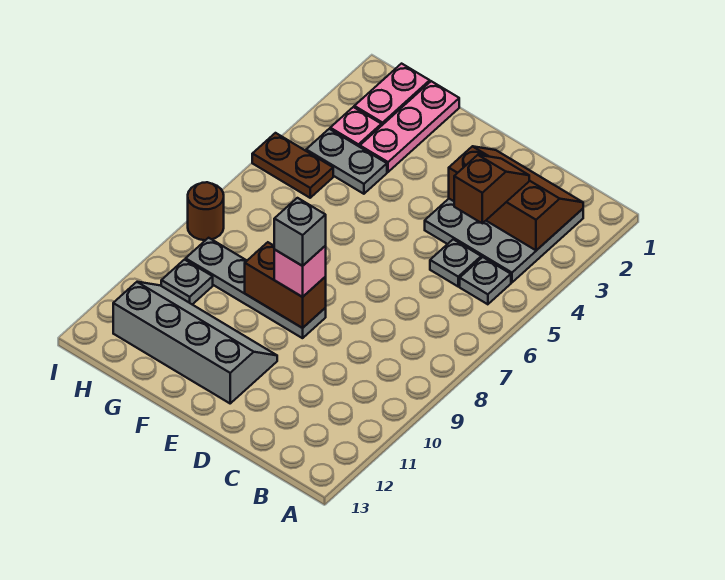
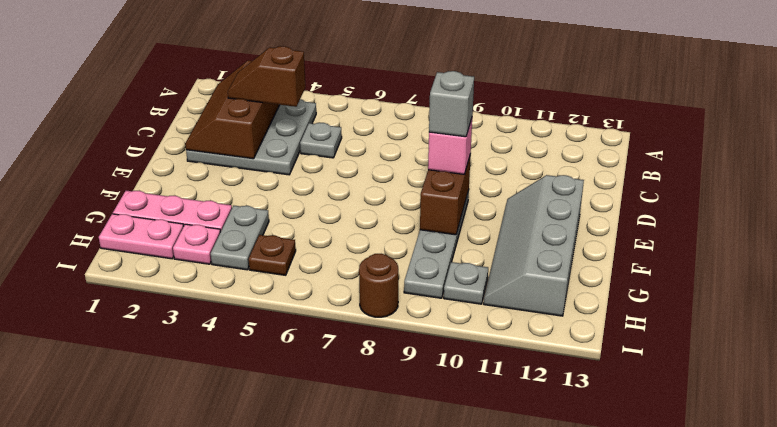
grey plate B5 level 1 -> none
brown plate H5:I5 level 1 -> brown plate H5 level 1

